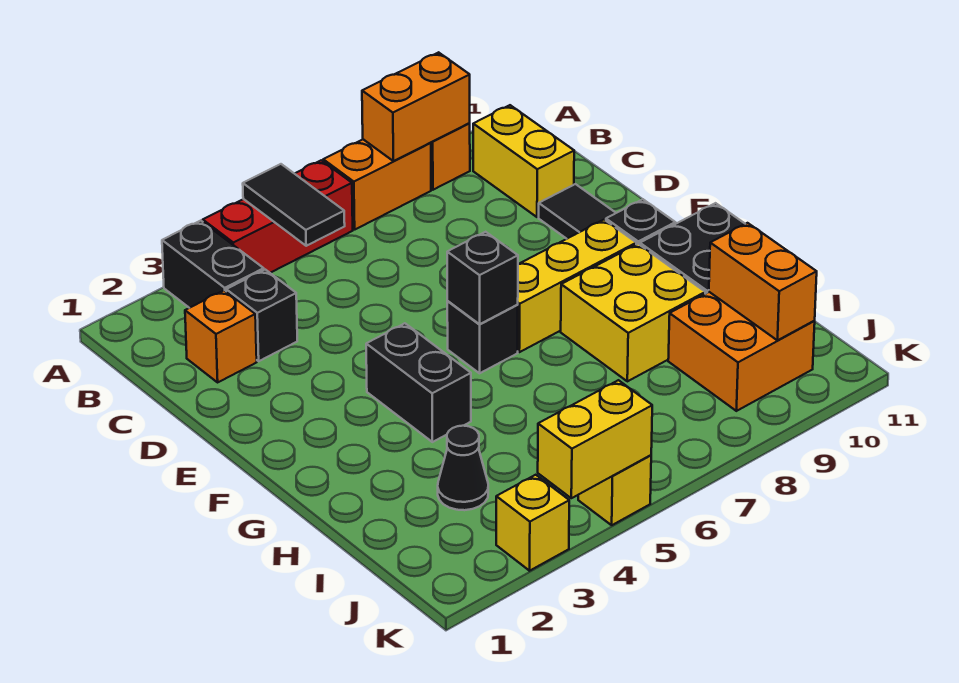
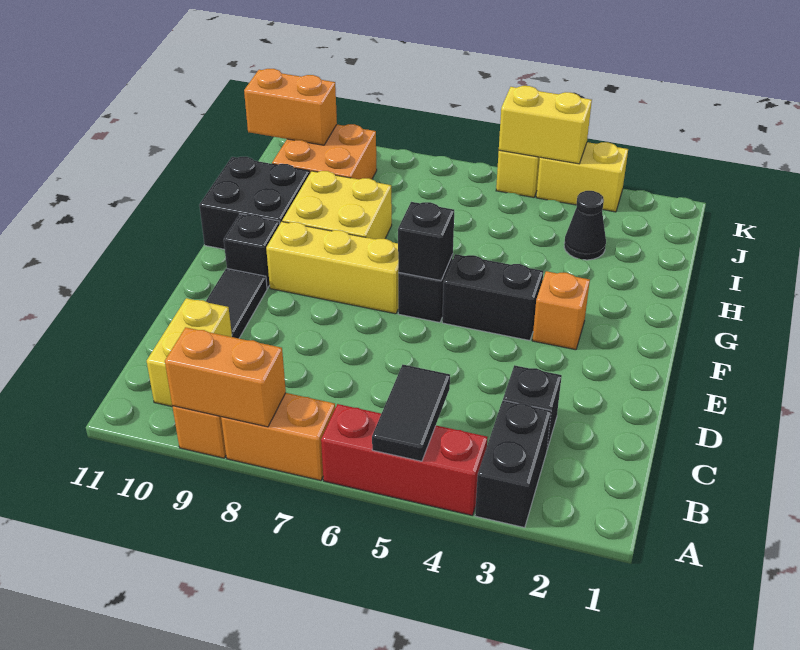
orange brick C2 level 1 -> orange brick F3 level 1
black brick F4:G4 level 1 -> black brick F4:F5 level 1
orange brick I10:J10 level 2 -> orange brick J10:J11 level 2
yellow brick K3 level 1 -> yellow brick K3:K4 level 1

